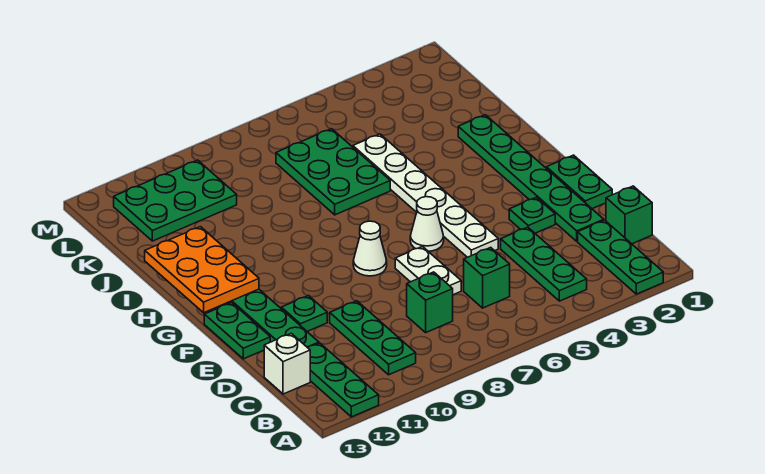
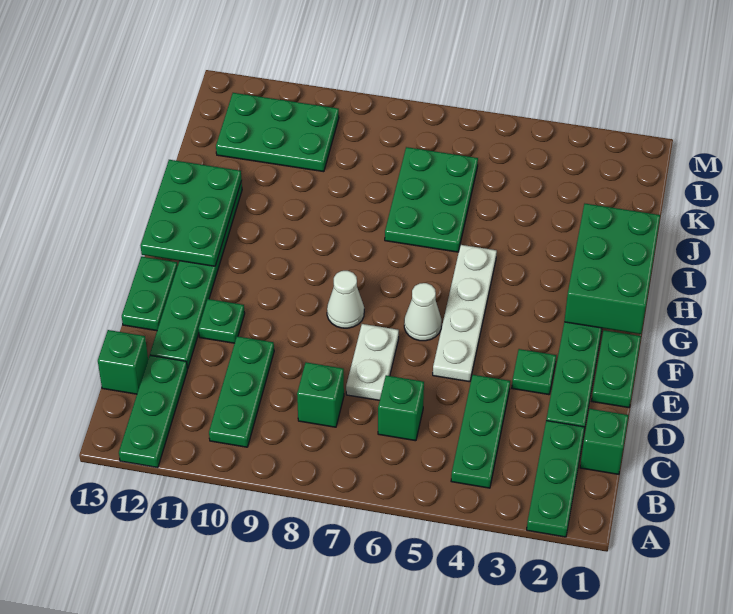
white brick C13 level 1 -> green brick C13 level 1
white plate E5:J5 level 1 -> white plate E5:H5 level 1
none -> green brick G1:I2 level 2
orange plate G12:I13 level 2 -> green plate G12:I13 level 2

